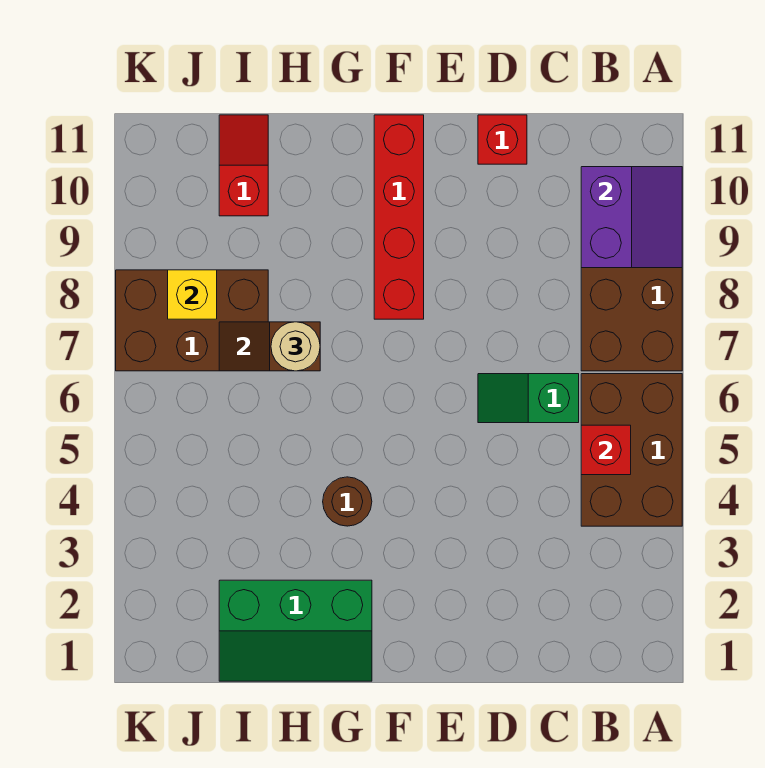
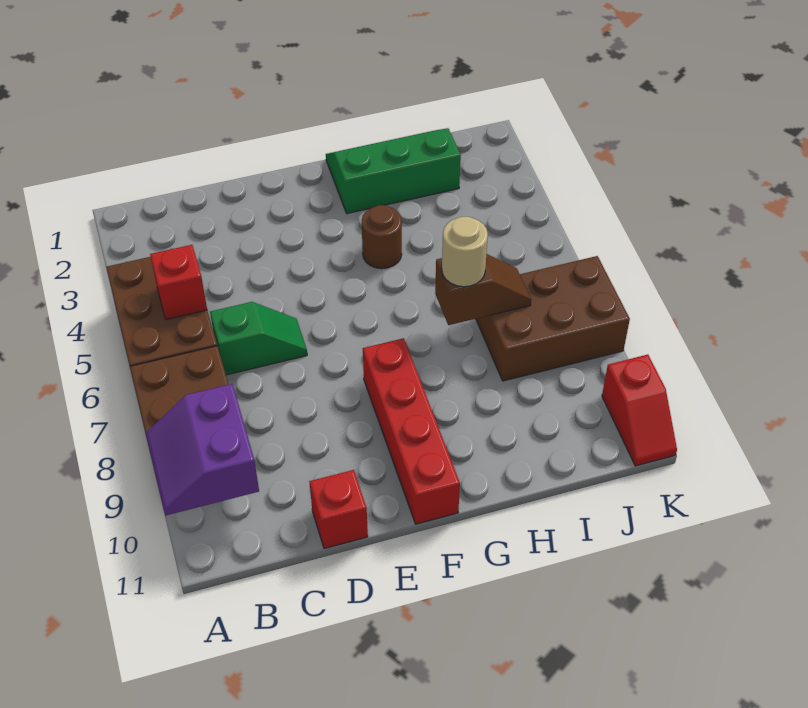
red slope I10:I11 level 1 top 10 -> red slope K10:K11 level 1 top 10
yellow brick J8 level 2 -> none

